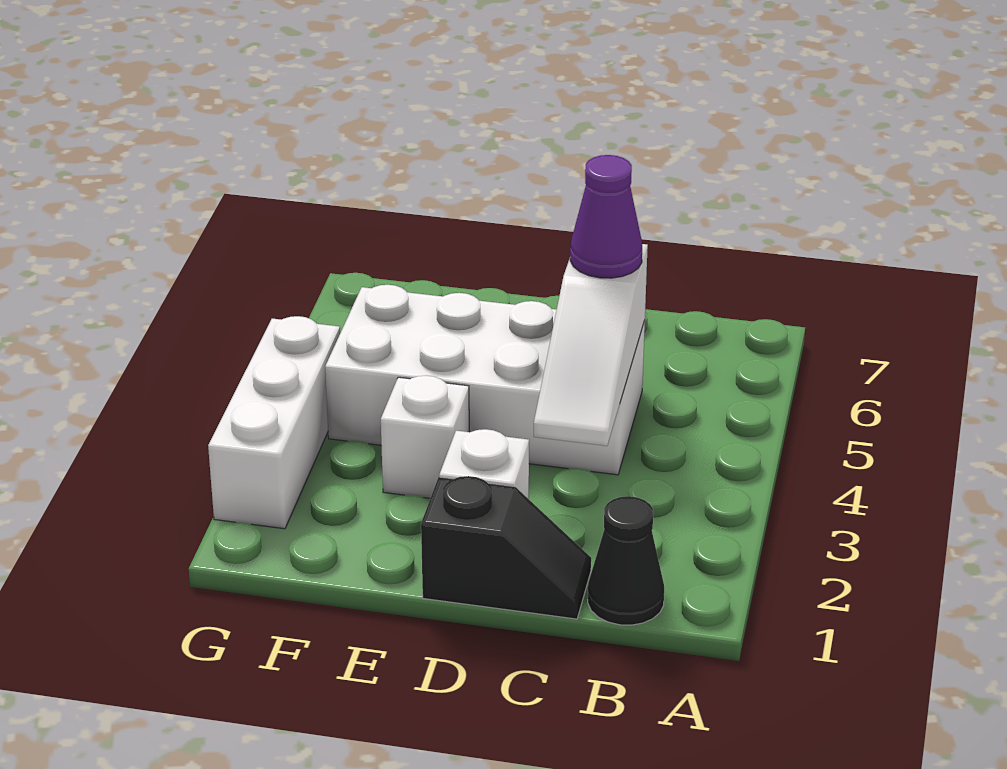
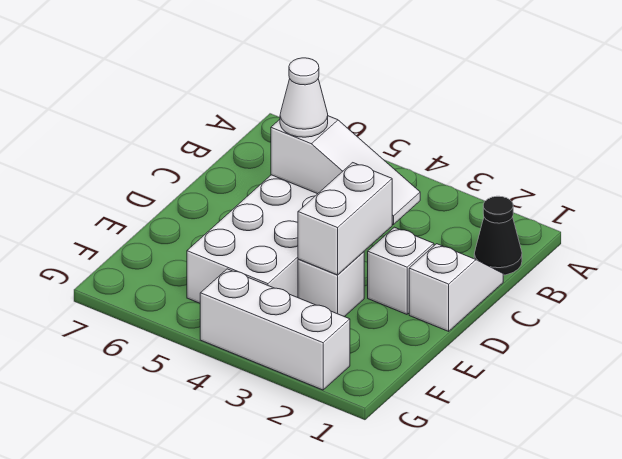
black slope C1:D1 level 1 top D -> white slope C1:D1 level 1 top D
purple cone C5 level 3 -> white cone C5 level 3
none -> white brick D3:E3 level 2

